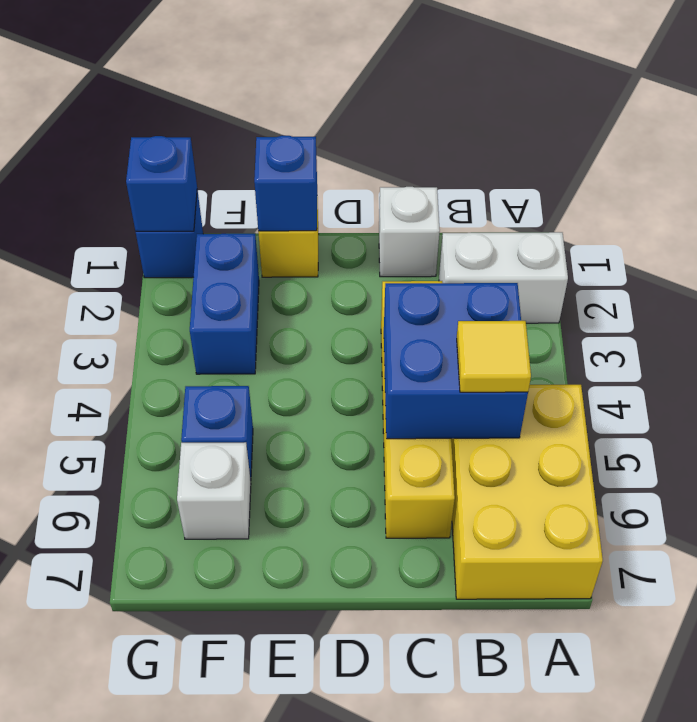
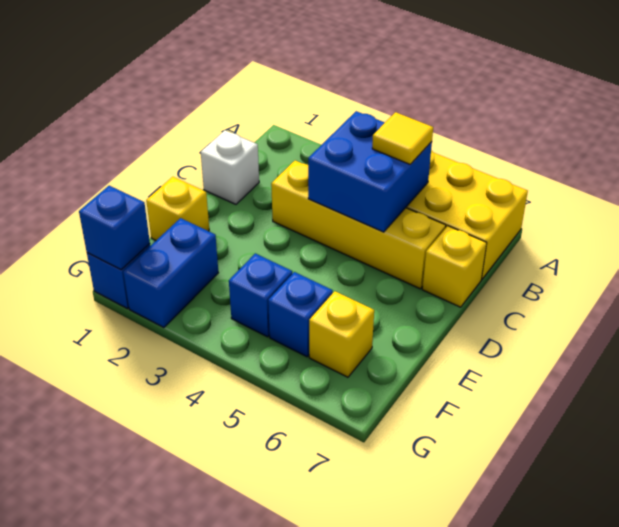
white brick A2:B2 level 1 -> none
none -> yellow brick C7 level 1
blue brick E1 level 2 -> blue brick F4 level 1
blue brick F2:F3 level 1 -> blue brick F2:G2 level 1
white brick F6 level 1 -> yellow brick F6 level 1

